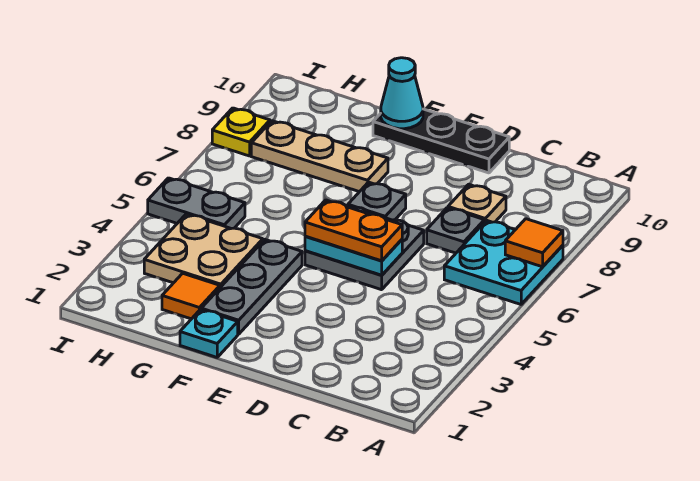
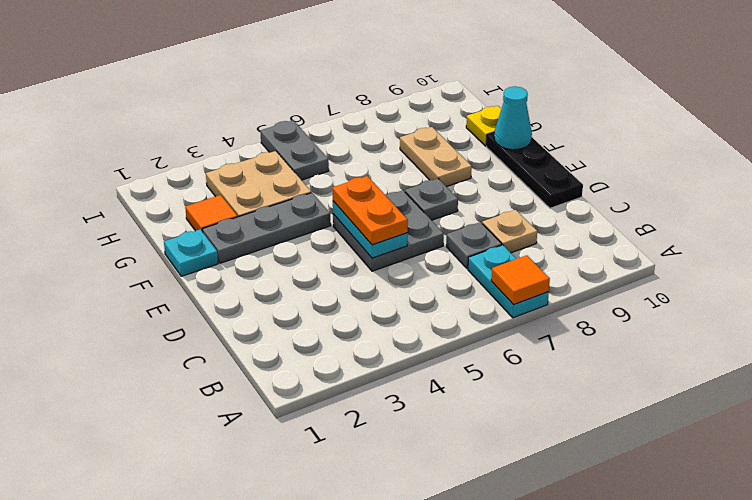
cyan plate A6:B7 level 1 -> cyan plate A7:B7 level 1
tan plate F8:H8 level 1 -> tan plate F8:G8 level 1
yellow plate I8 level 1 -> yellow plate G10 level 1

